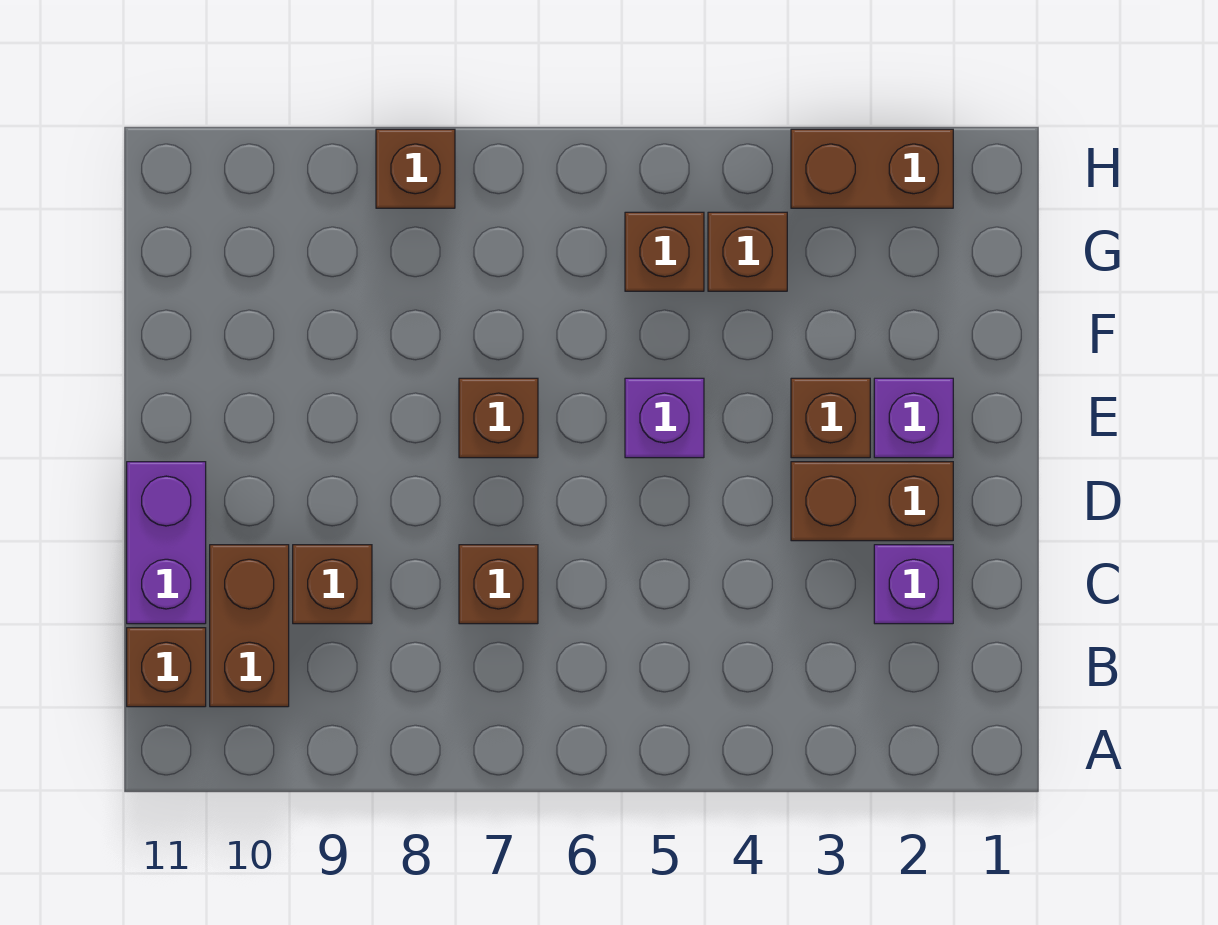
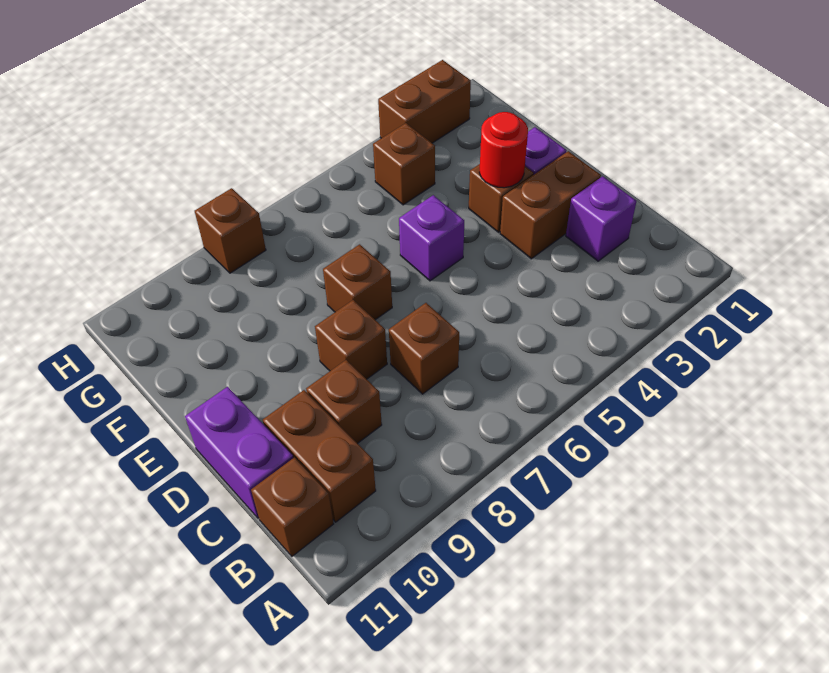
none -> red round brick E3 level 2
brown brick G5 level 1 -> brown brick D8 level 1

